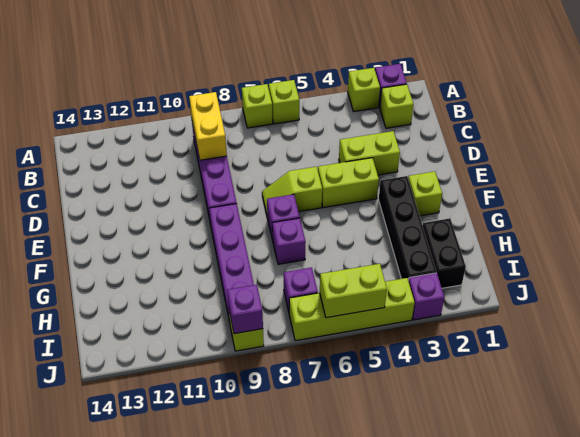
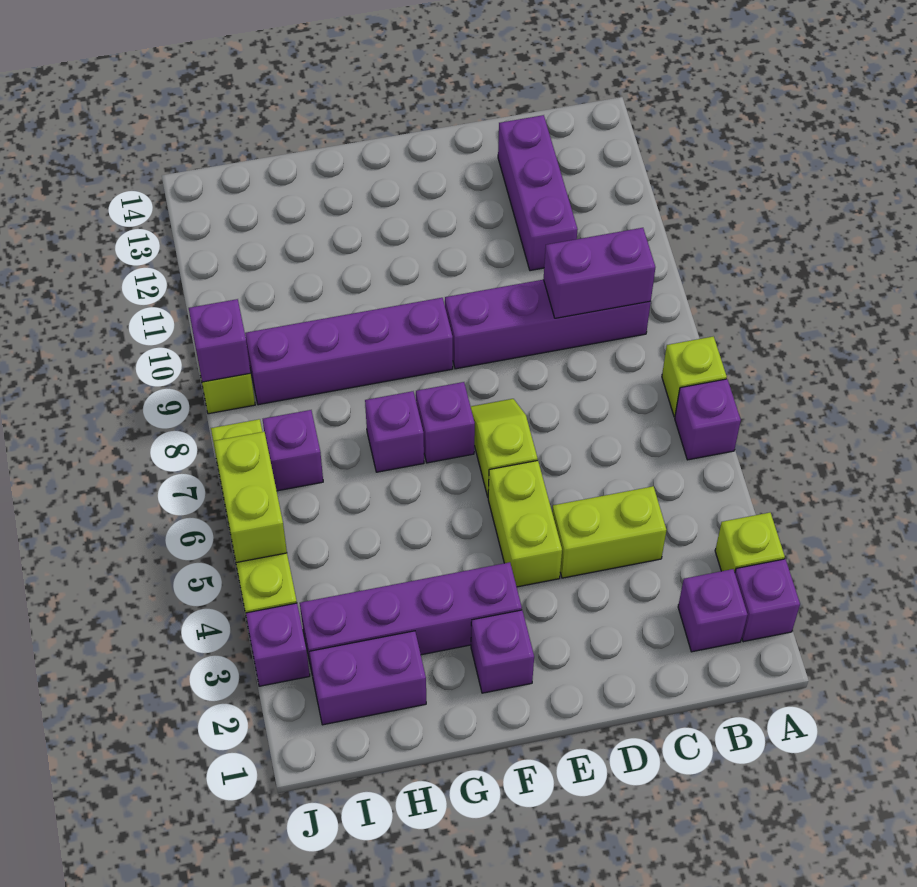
lime brick A6 level 1 -> purple brick A6 level 1
lime brick B2 level 1 -> purple brick B2 level 1
yellow brick B9:C9 level 2 -> purple brick B9:C9 level 2
none -> purple brick C11:C13 level 1
lime brick D3:D4 level 1 -> lime brick C4:D4 level 1
lime brick F2 level 1 -> purple brick F2 level 1
black brick F3:I3 level 1 -> purple brick F3:I3 level 1
black brick H2:I2 level 1 -> purple brick H2:I2 level 1

